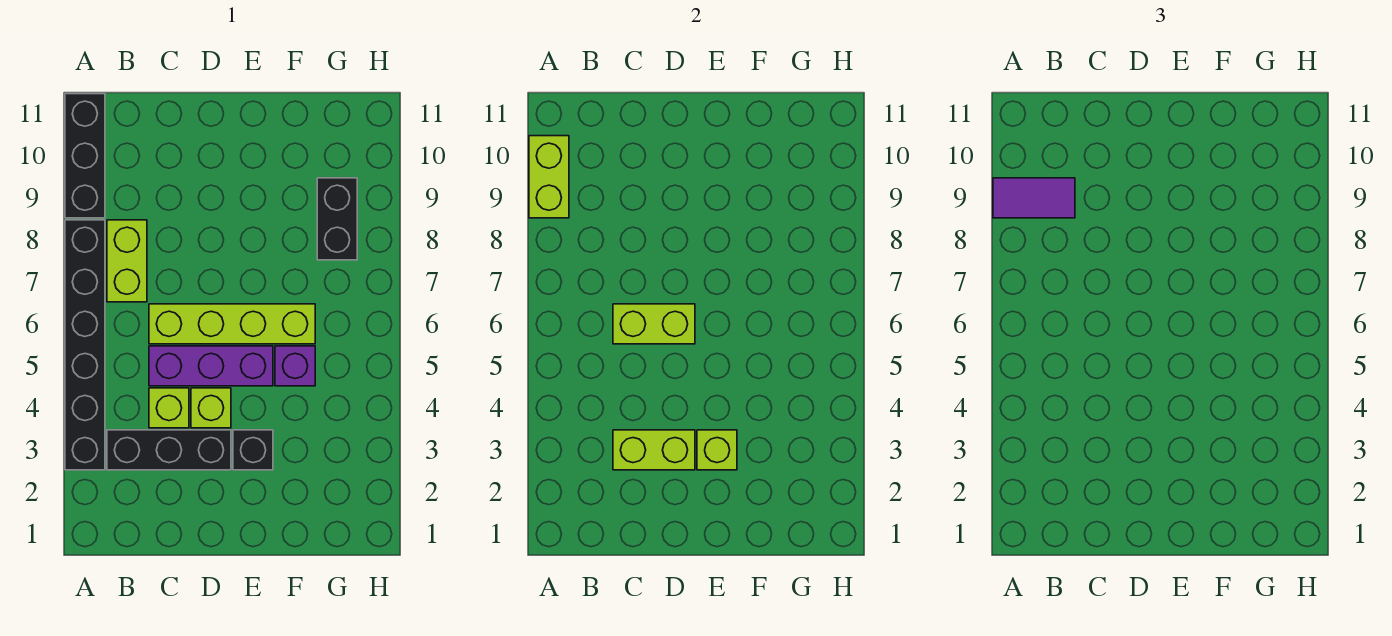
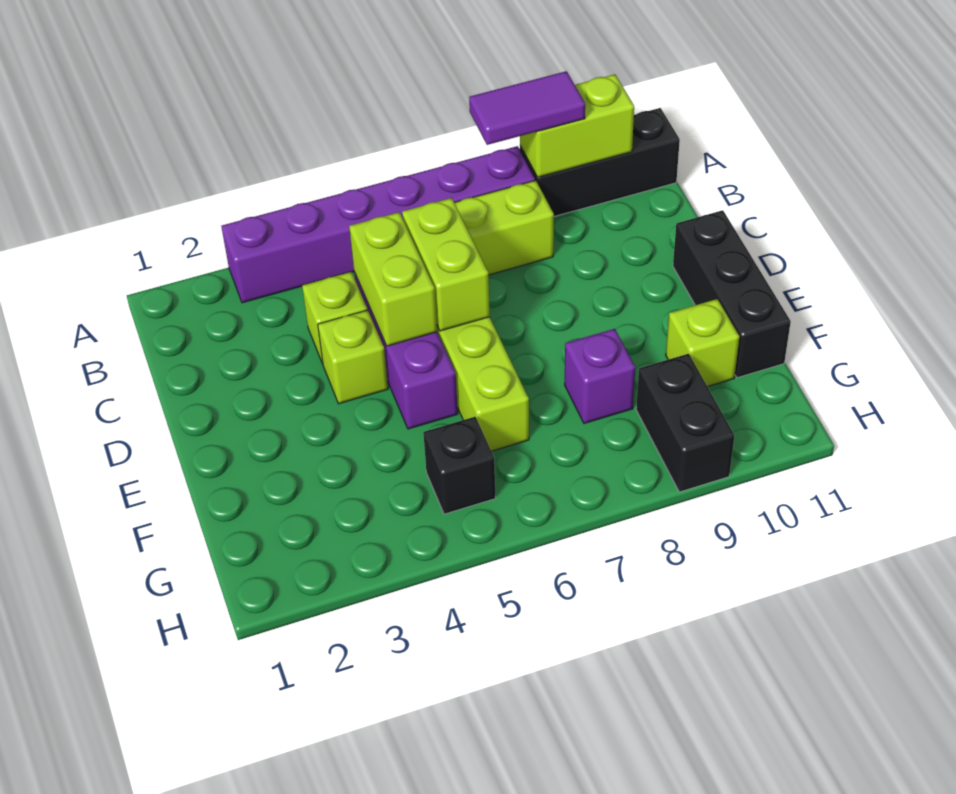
black brick A3:A8 level 1 -> purple brick A3:A8 level 1
purple tile A9:B9 level 3 -> purple tile A8:A9 level 3
black brick B3:D3 level 1 -> black brick D11:F11 level 1
lime brick C3:D3 level 2 -> lime brick C5:D5 level 2
black brick E3 level 1 -> black brick G5 level 1
lime brick E3 level 2 -> lime brick F10 level 1
purple brick F5 level 1 -> purple brick F8 level 1
black brick G8:G9 level 1 -> black brick G9:H9 level 1

